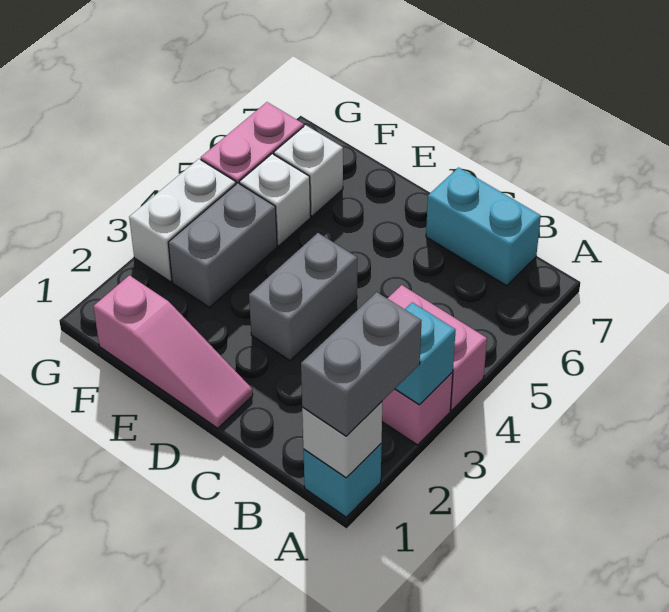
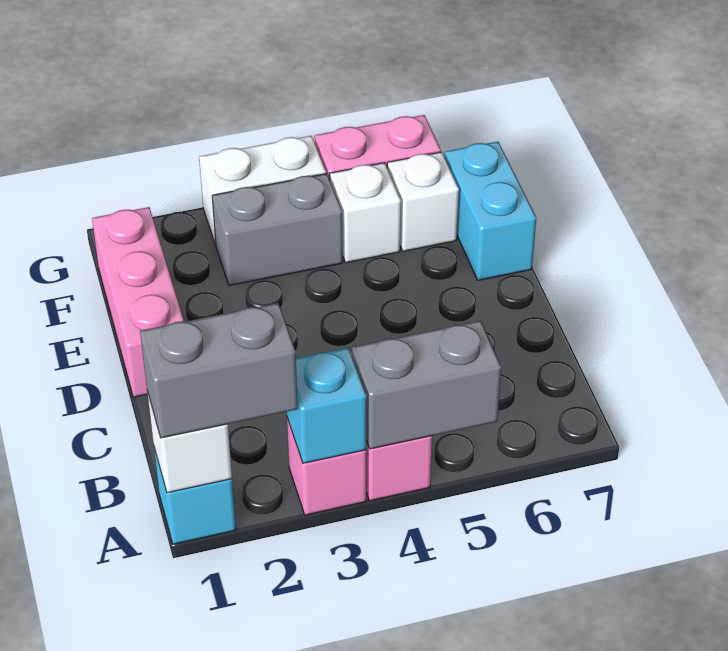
cyan brick B7:C7 level 1 -> cyan brick E7:F7 level 1
pink slope D1:F1 level 1 top F -> pink brick D1:F1 level 1
grey brick D3:D4 level 1 -> grey brick A4:A5 level 2

